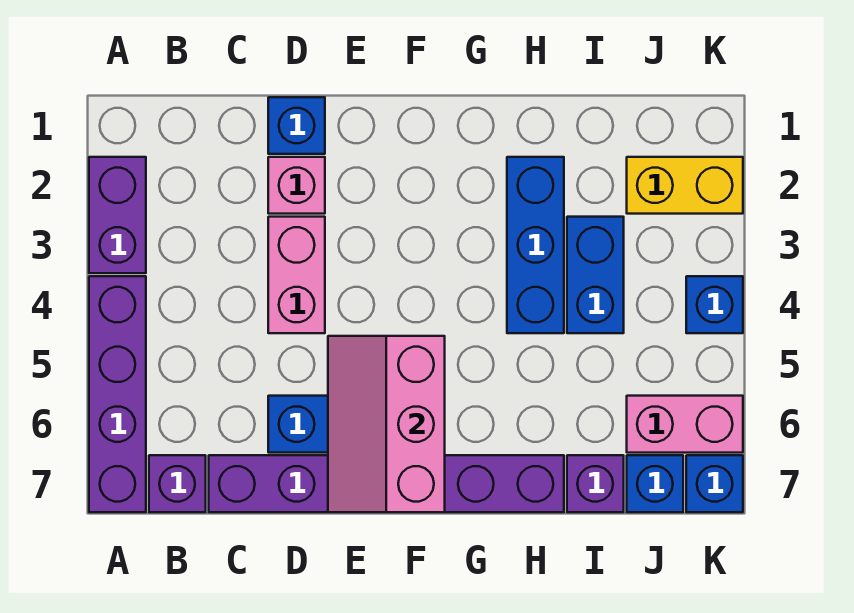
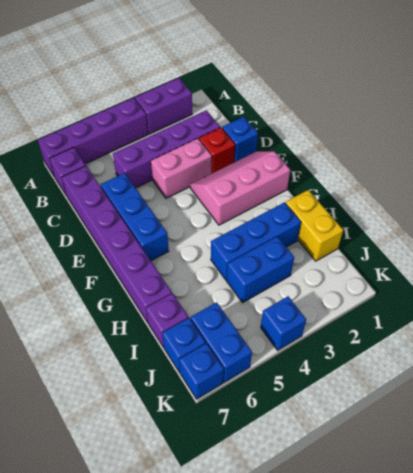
none -> purple brick C2:C5 level 1
pink brick D2 level 1 -> red brick D2 level 1
pink slope E5:F7 level 2 top F -> pink slope E1:F3 level 1 top F
yellow brick J2:K2 level 1 -> yellow brick H1:I1 level 1
pink brick J6:K6 level 1 -> blue brick J6:K6 level 1

